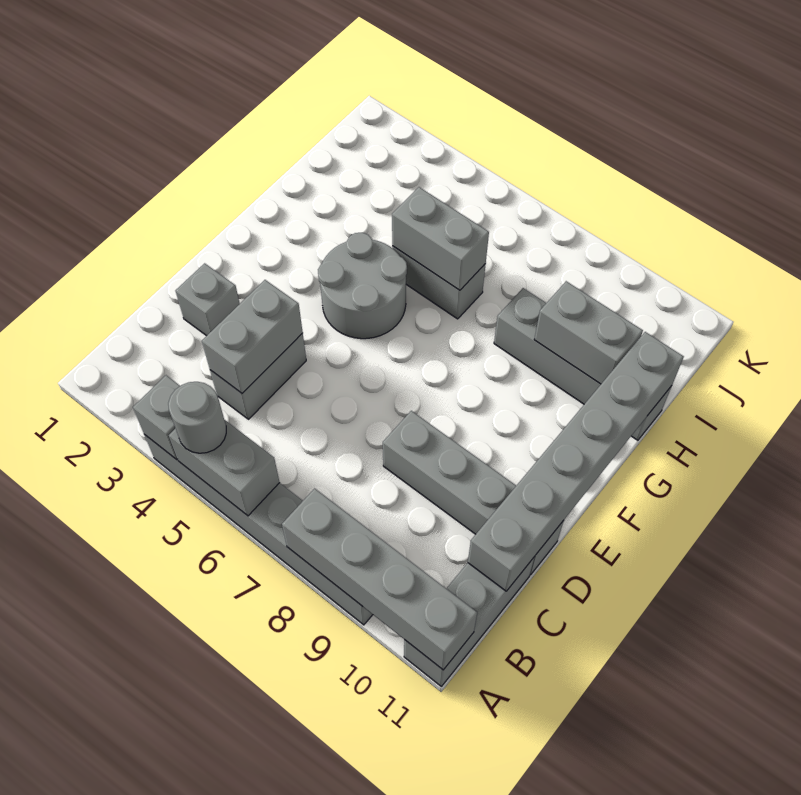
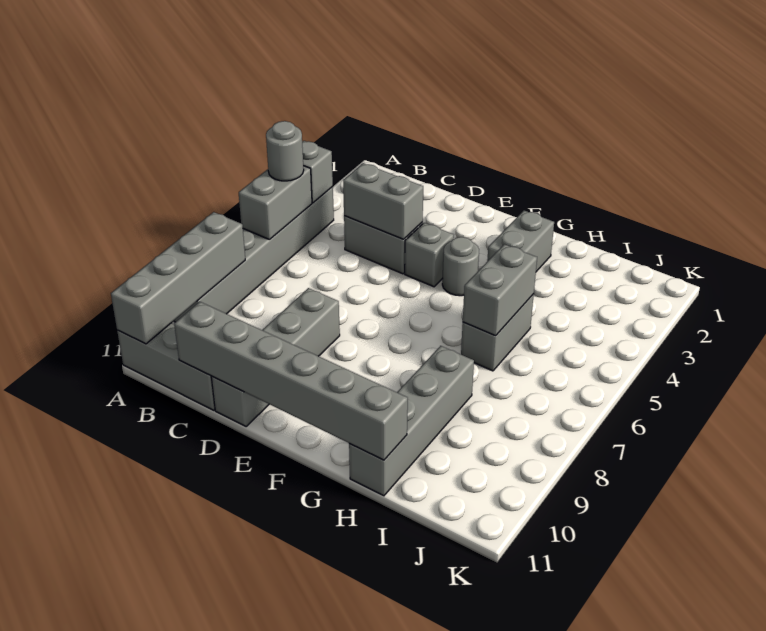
grey brick D2 level 1 -> grey brick E4 level 1
grey round brick F4:G5 level 1 -> grey round brick F4 level 1
grey brick H9:H10 level 2 -> grey brick G2:G3 level 1

